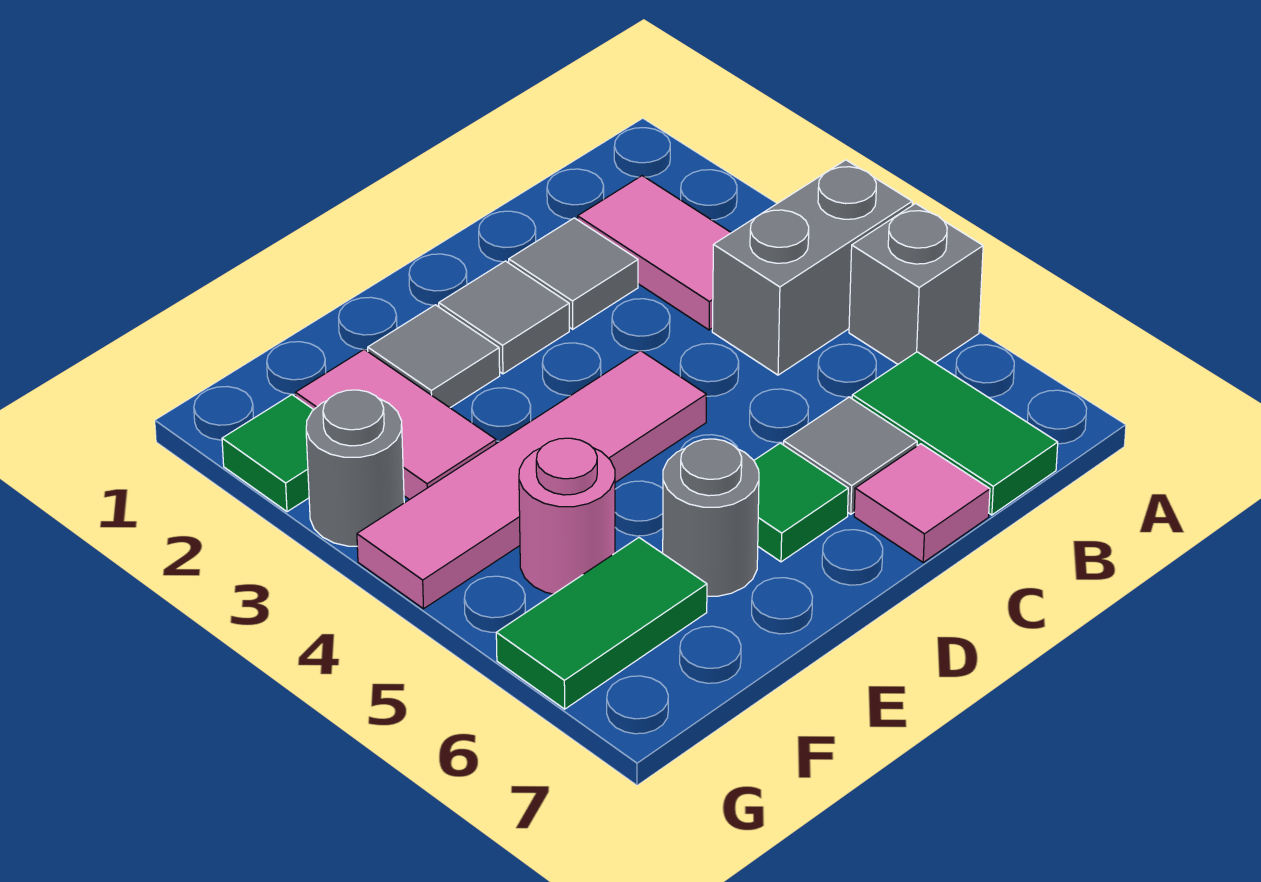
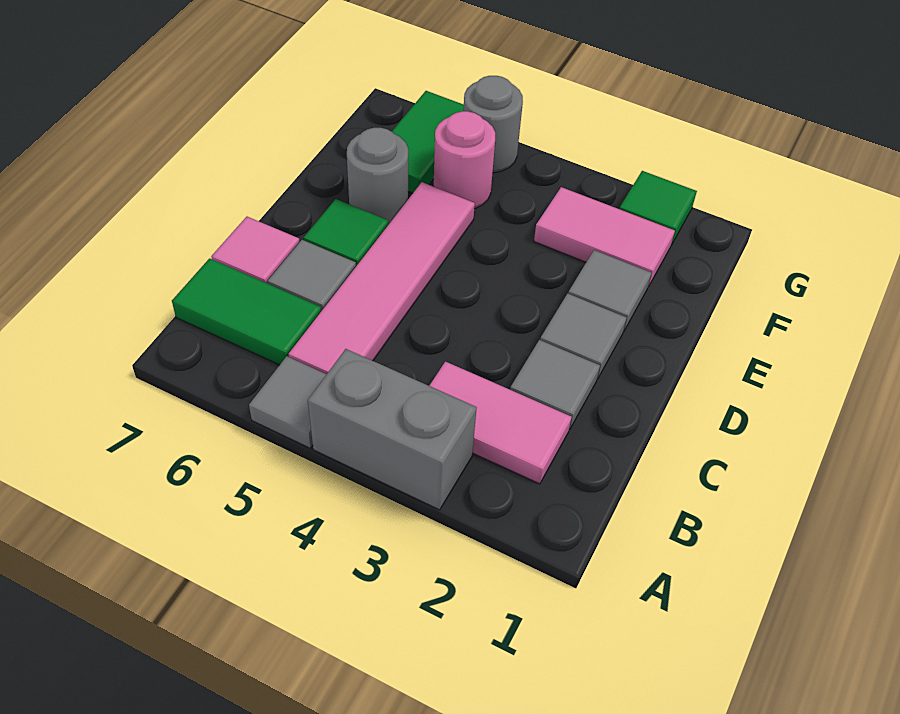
grey brick A4:B4 level 1 -> grey brick A3:A4 level 1
grey brick A5 level 1 -> grey tile A5 level 1
pink tile D4:G4 level 1 -> pink tile B5:E5 level 1
grey round brick G3 level 1 -> grey round brick G5 level 1

